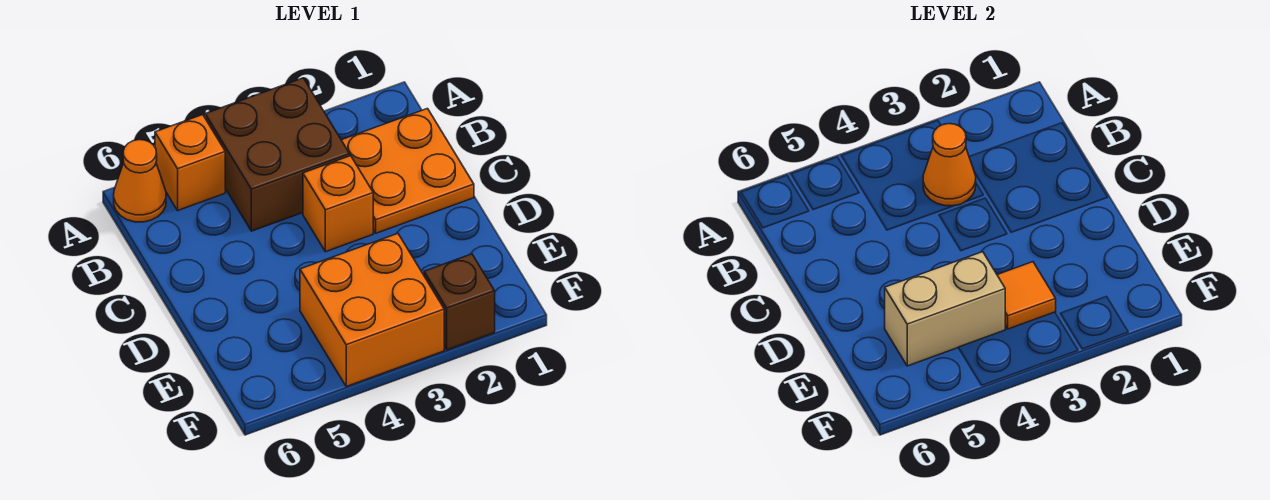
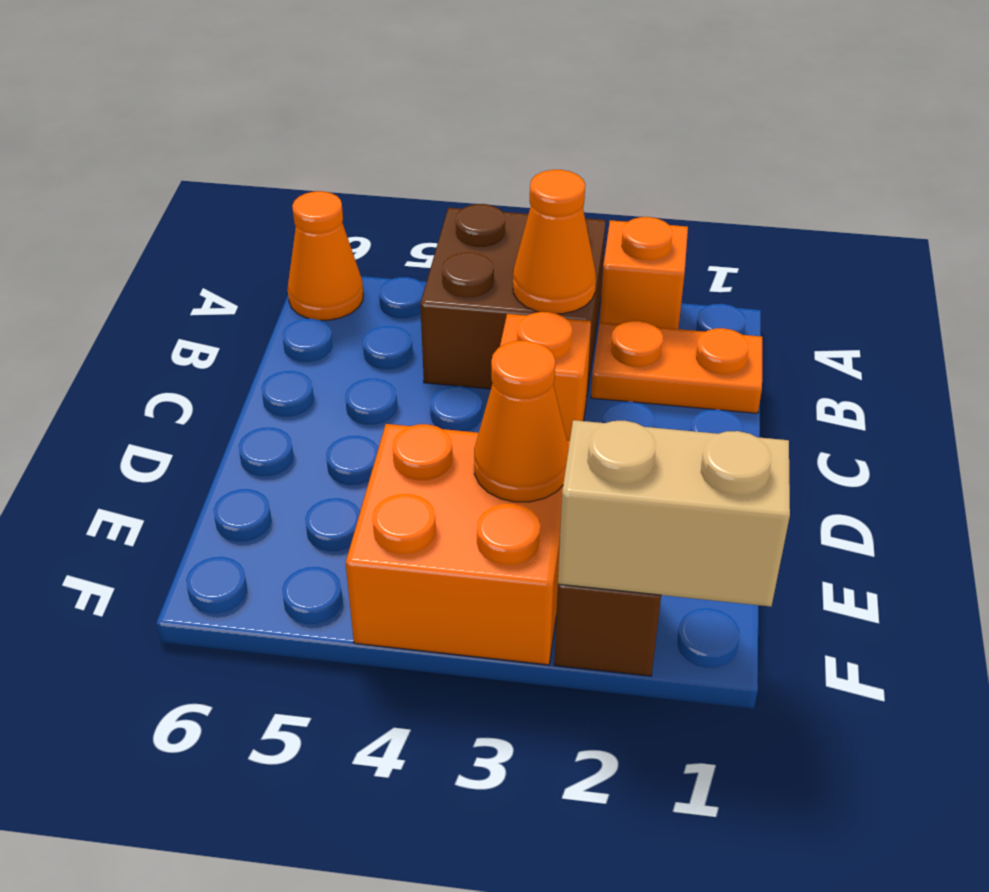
orange brick A5 level 1 -> orange brick A2 level 1
orange plate B1:C2 level 1 -> orange plate B1:B2 level 1
orange tile E3 level 2 -> orange cone E3 level 2
tan brick E4:E5 level 2 -> tan brick F1:F2 level 2

